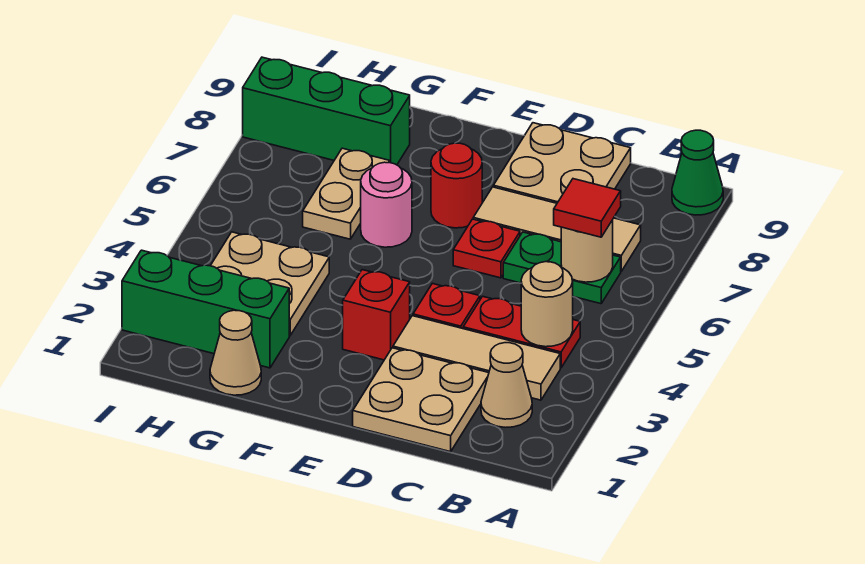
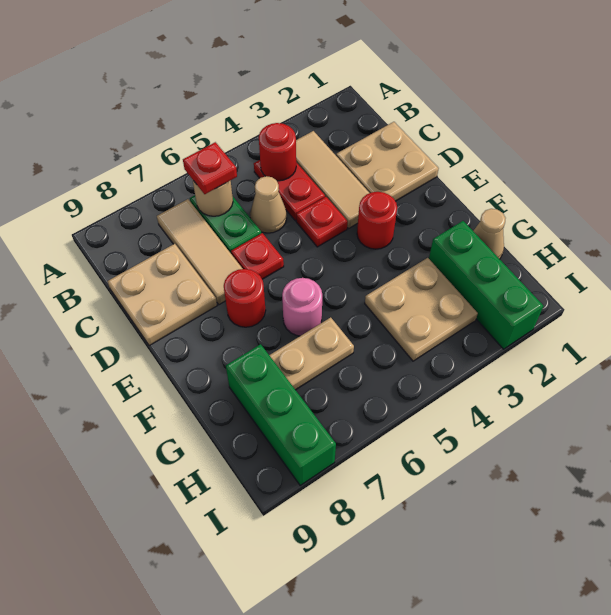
green cone A9 level 1 -> none
tan cone B2 level 1 -> tan cone C5 level 1
tan round brick B4 level 2 -> red round brick B4 level 2
red tile B6 level 3 -> red plate B6 level 3
red brick E3 level 1 -> red round brick E3 level 1

